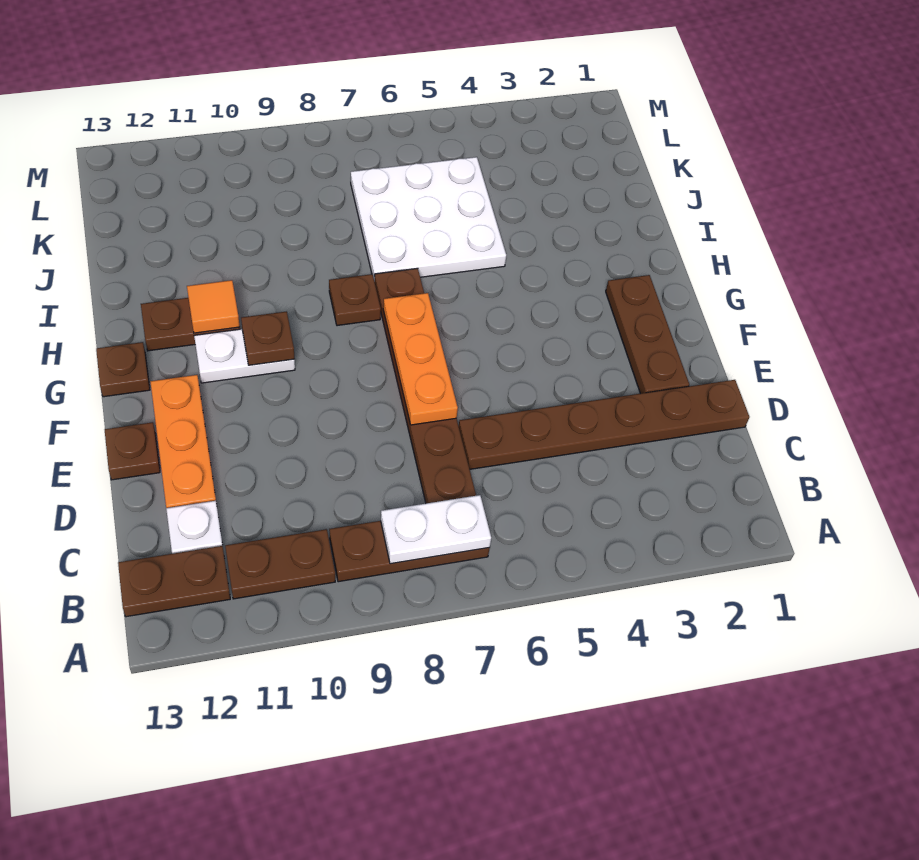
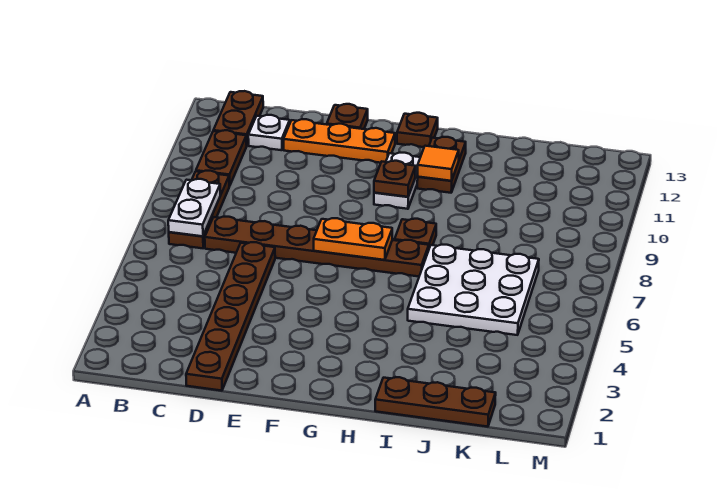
brown plate E2:G2 level 1 -> brown plate I1:K1 level 1
orange plate E7:G7 level 2 -> orange plate F7:G7 level 2

